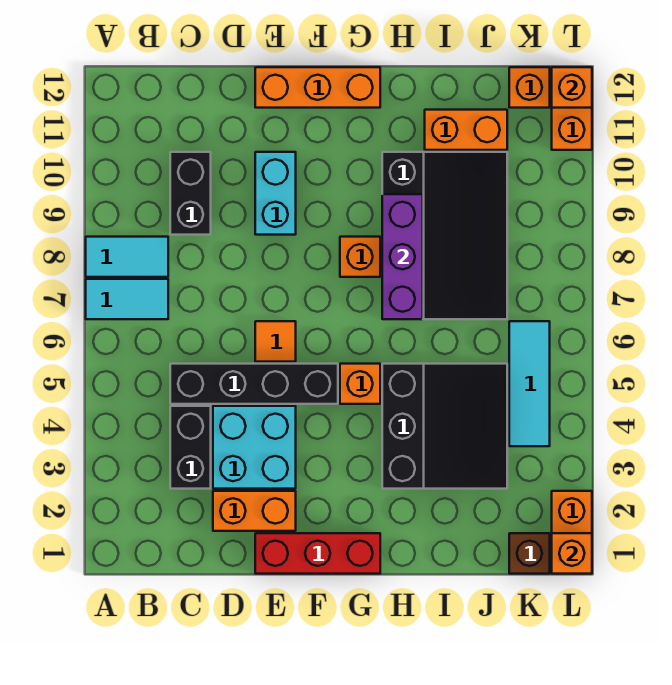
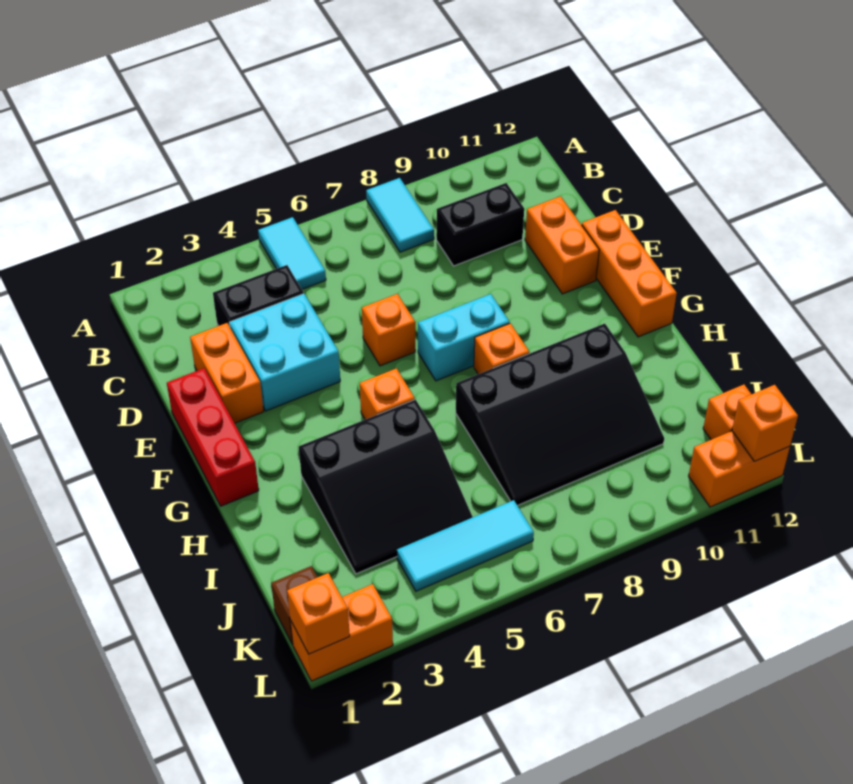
cyan tile A7:B7 level 1 -> cyan tile A5:B5 level 1
black brick C5:F5 level 1 -> none
orange tile E6 level 1 -> orange brick E6 level 1
cyan brick E9:E10 level 1 -> cyan brick F7:F8 level 1
purple brick H7:H9 level 2 -> none
orange brick I11:J11 level 1 -> orange brick D11:E11 level 1

